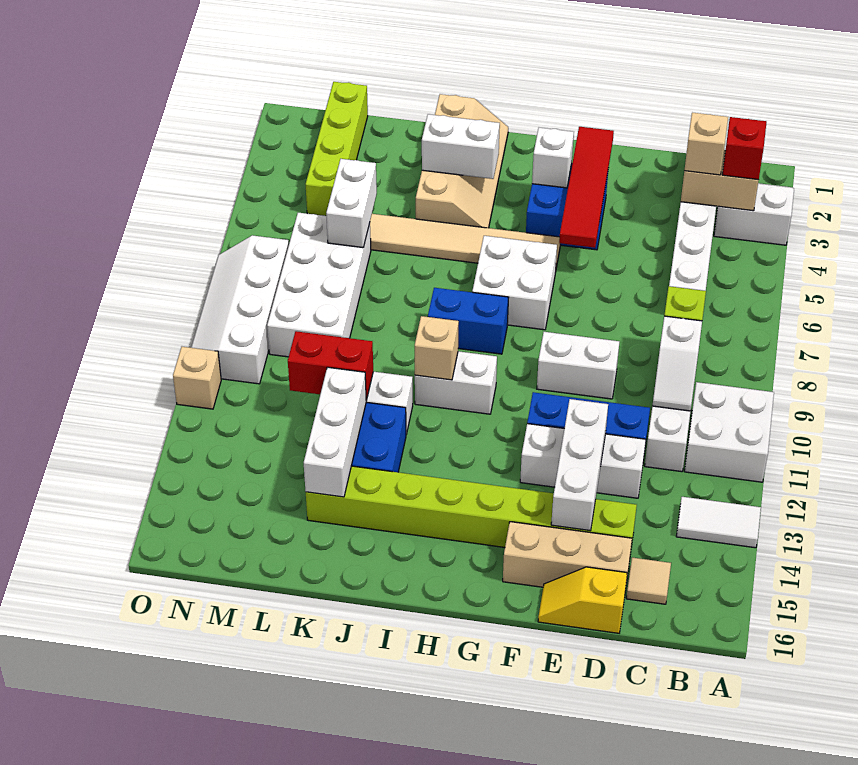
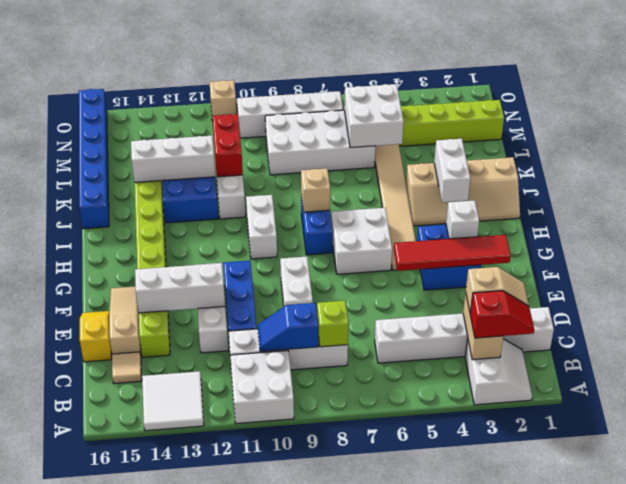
white tile A13:B13 level 1 -> white tile A13:B14 level 1
white slope C9:C10 level 2 top 9 -> blue slope C9:C10 level 2 top 9
tan brick D15:F15 level 1 -> tan slope D15:F15 level 1 top D
tan brick I10 level 2 -> tan brick I8 level 2
none -> blue brick J16:O16 level 1
white brick L5:L6 level 2 -> white brick L5:M6 level 2

